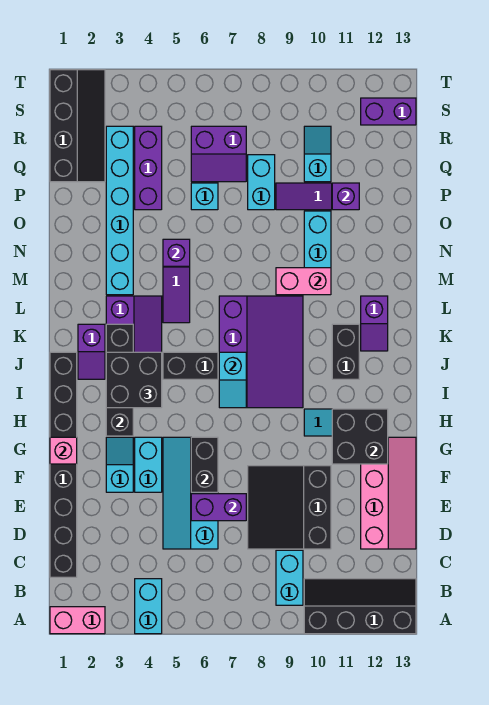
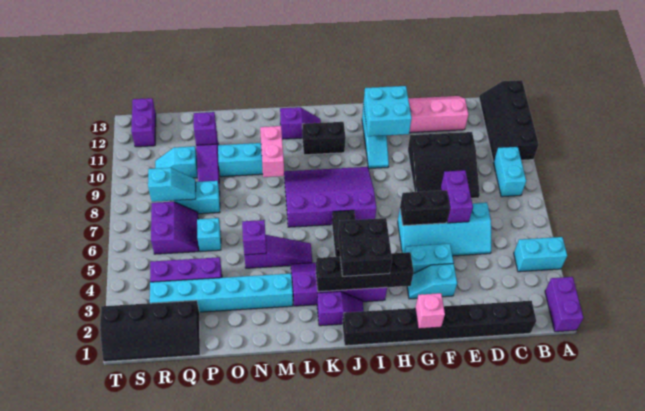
pink brick A1:A2 level 1 -> purple brick A1:A2 level 1
cyan brick B9:C9 level 1 -> cyan brick B8:B9 level 1
black brick G11:H12 level 2 -> cyan brick G11:H12 level 2
cyan slope I7:J7 level 2 top J -> cyan slope Q8:R8 level 2 top R
black slope Q1:T2 level 1 top 1 -> black slope Q1:T2 level 1 top 2

